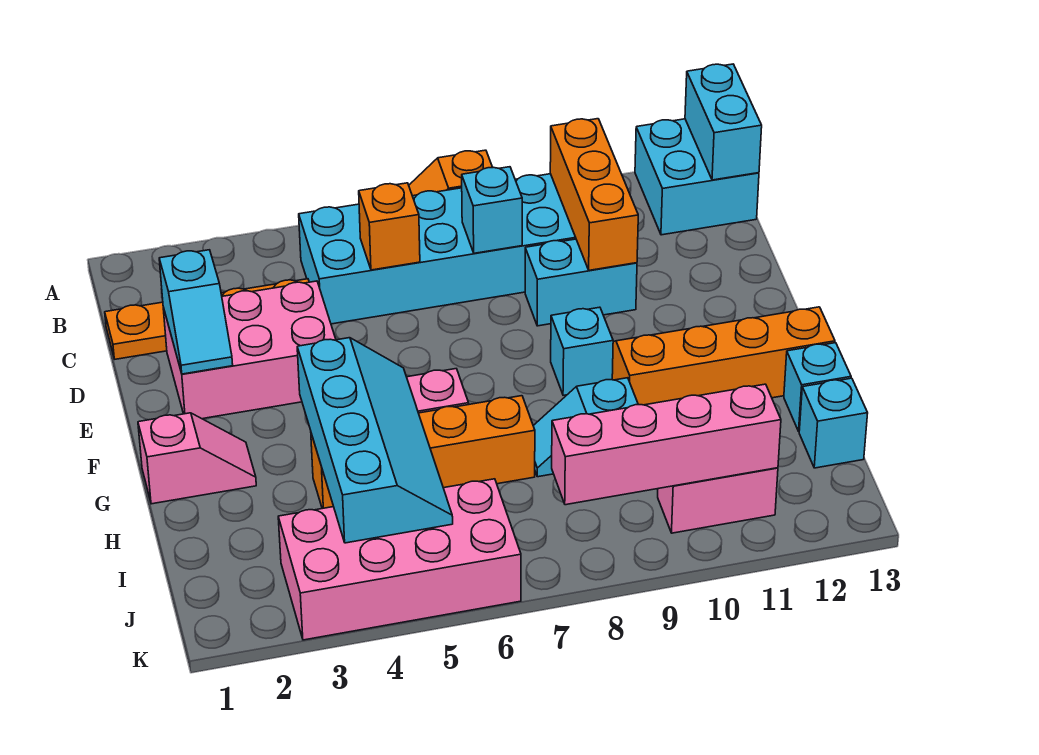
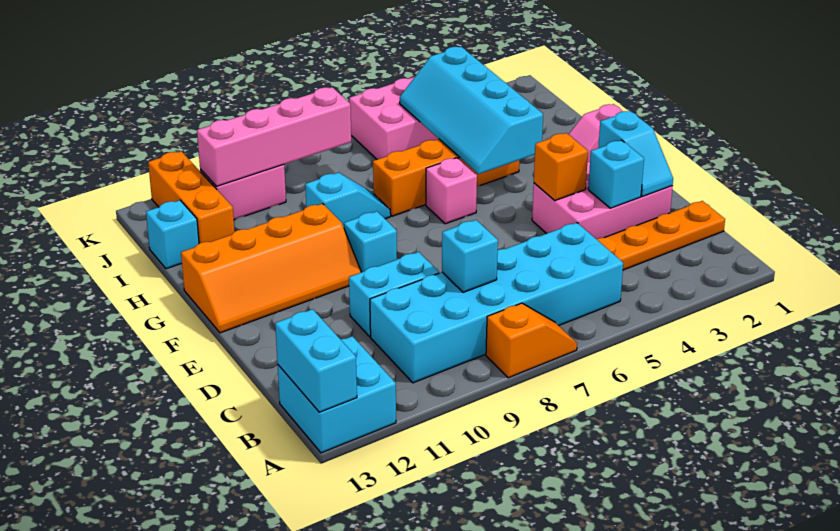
orange brick B10:D10 level 2 -> orange brick I12:K12 level 1
orange brick C6 level 2 -> orange brick E4 level 2
cyan slope D2:E2 level 2 top D -> cyan slope D2:E2 level 2 top E
cyan brick H13 level 1 -> cyan brick D3 level 2

